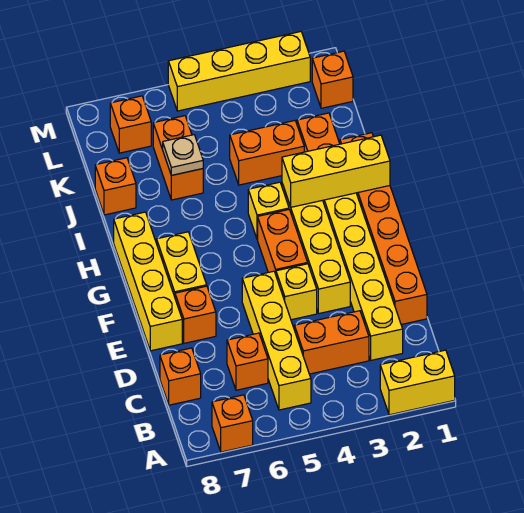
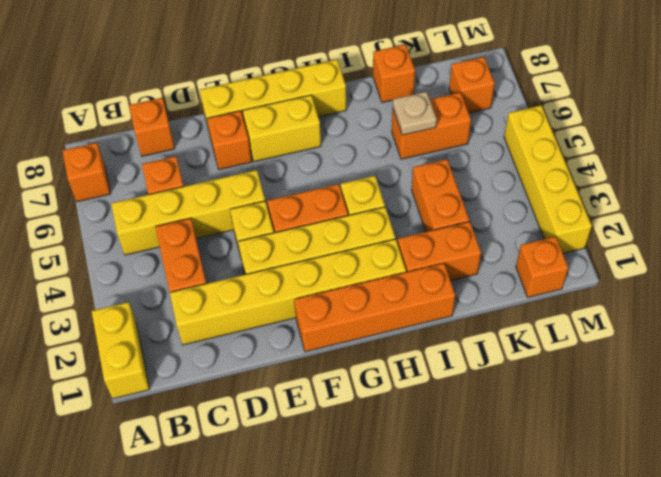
orange brick D1:I1 level 1 -> orange brick F1:I1 level 1
yellow brick H1:H3 level 2 -> none

